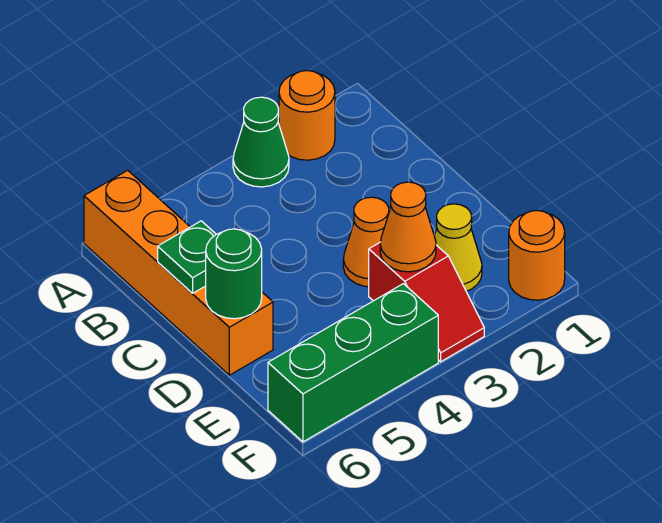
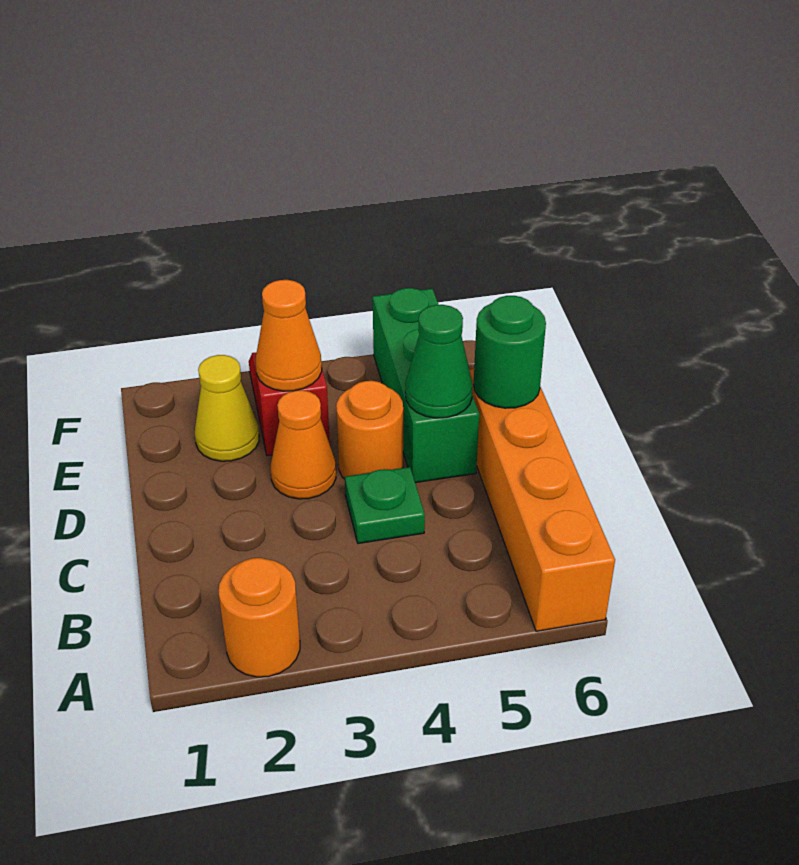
green cone A3 level 1 -> green cone D5 level 2
green plate C6 level 2 -> green plate C4 level 1
orange round brick F1 level 1 -> orange round brick D4 level 1
green brick F4:F6 level 1 -> green brick D5:F5 level 1

